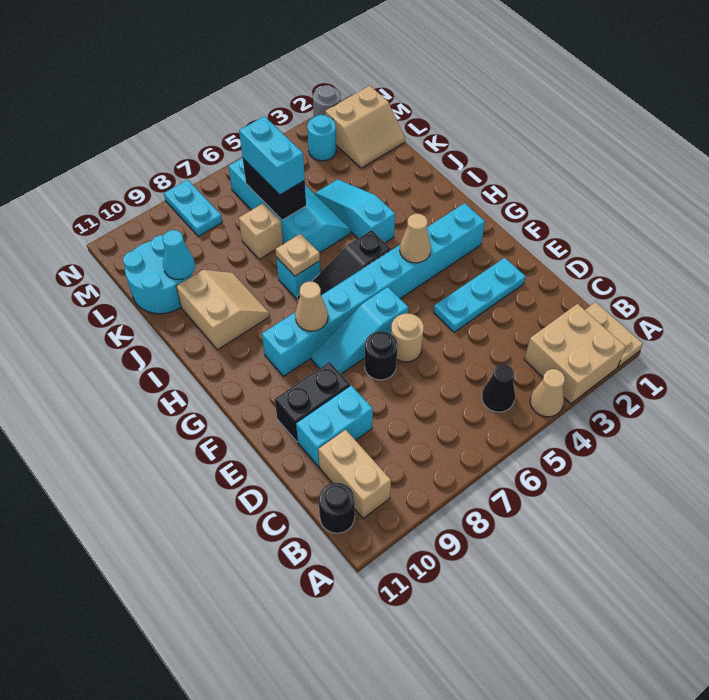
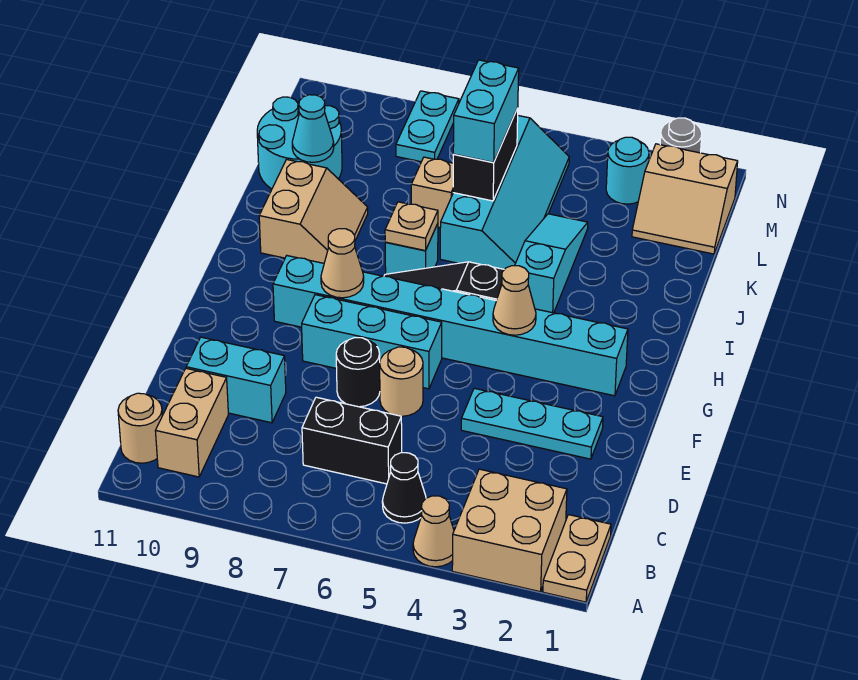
black round brick B11 level 1 -> tan round brick B11 level 1
black brick E9:E10 level 1 -> black brick C6:C7 level 1
cyan slope F6:F8 level 1 top 6 -> cyan brick F6:F8 level 1

